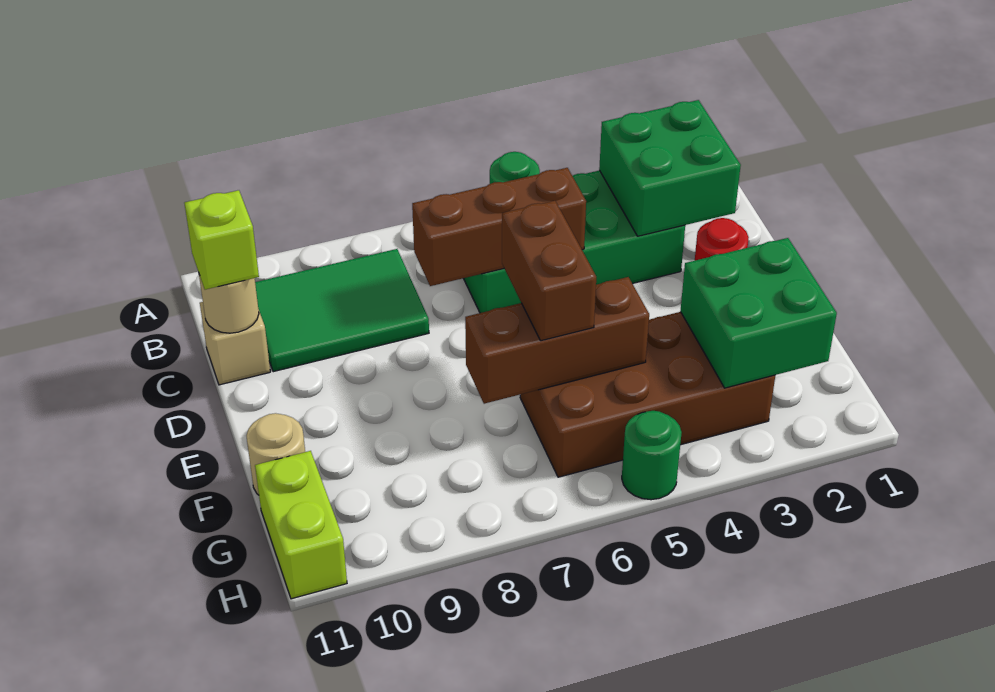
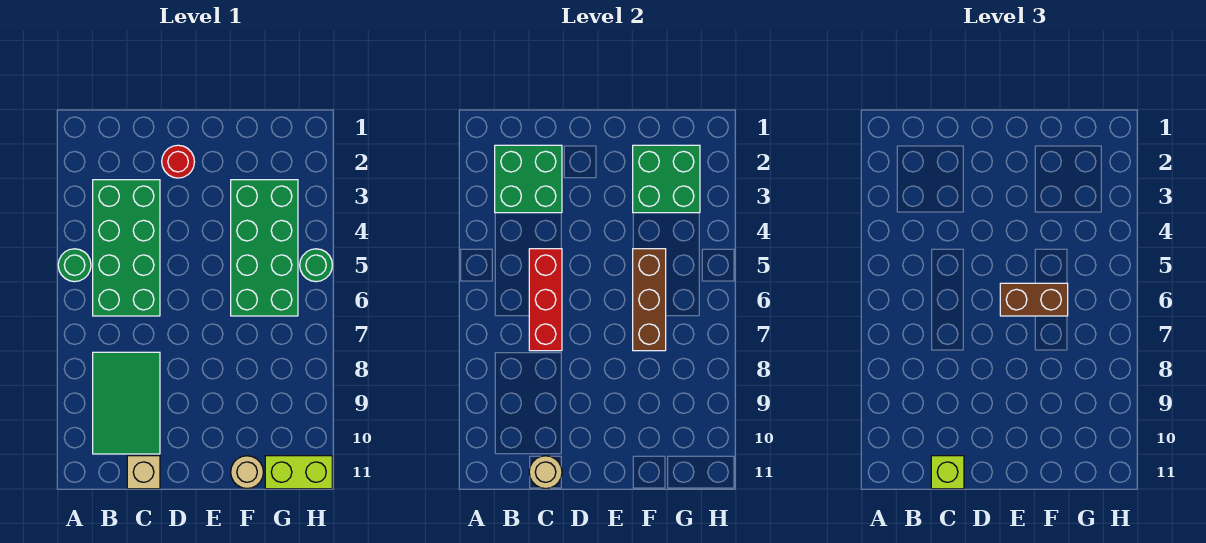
brown brick C5:C7 level 2 -> red brick C5:C7 level 2
brown brick F3:G6 level 1 -> green brick F3:G6 level 1

